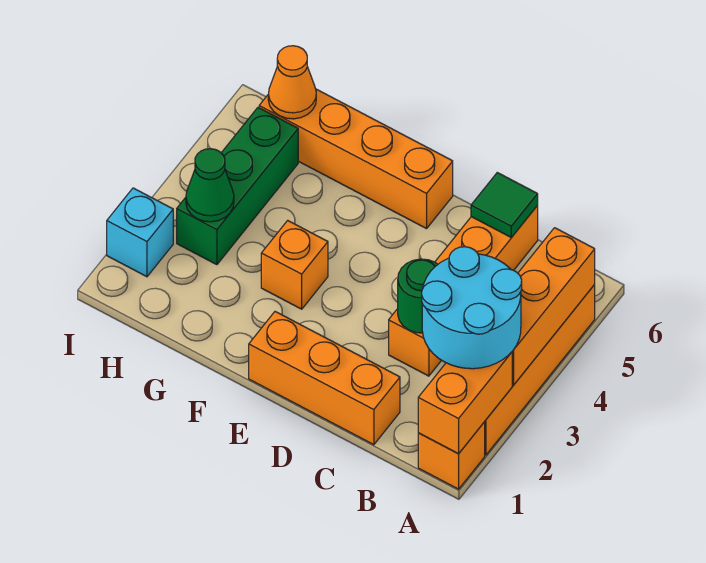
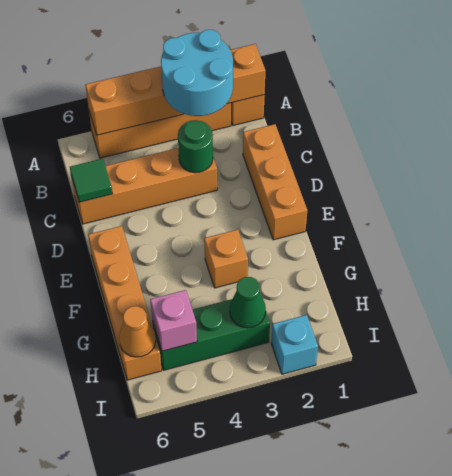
none -> pink brick H5 level 2

